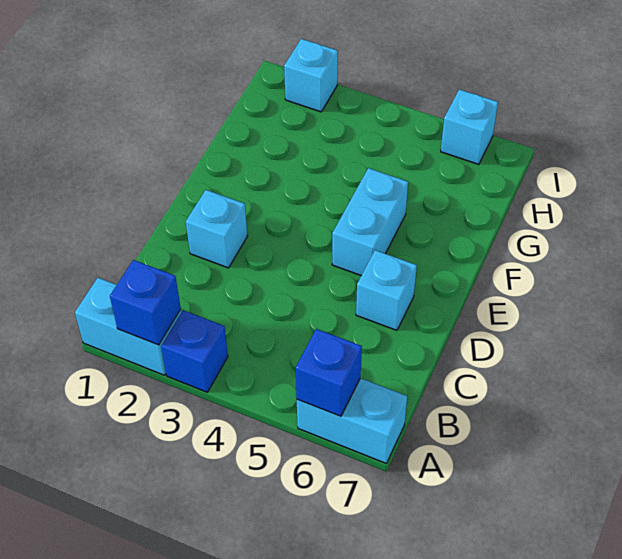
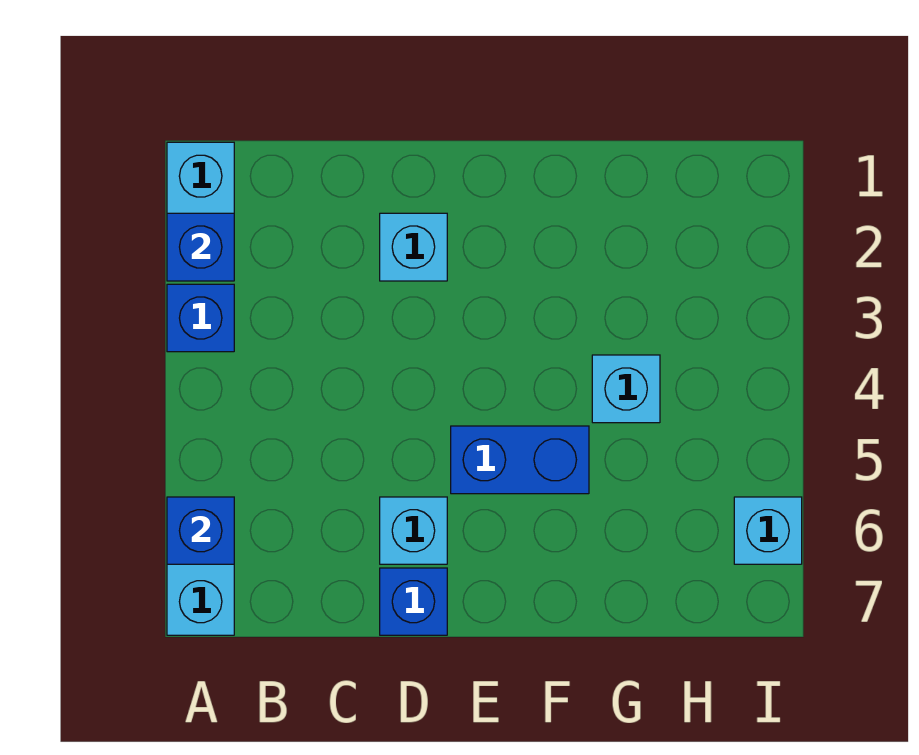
none -> blue brick D7 level 1
cyan brick E5:F5 level 1 -> blue brick E5:F5 level 1
cyan brick I2 level 1 -> cyan brick G4 level 1

